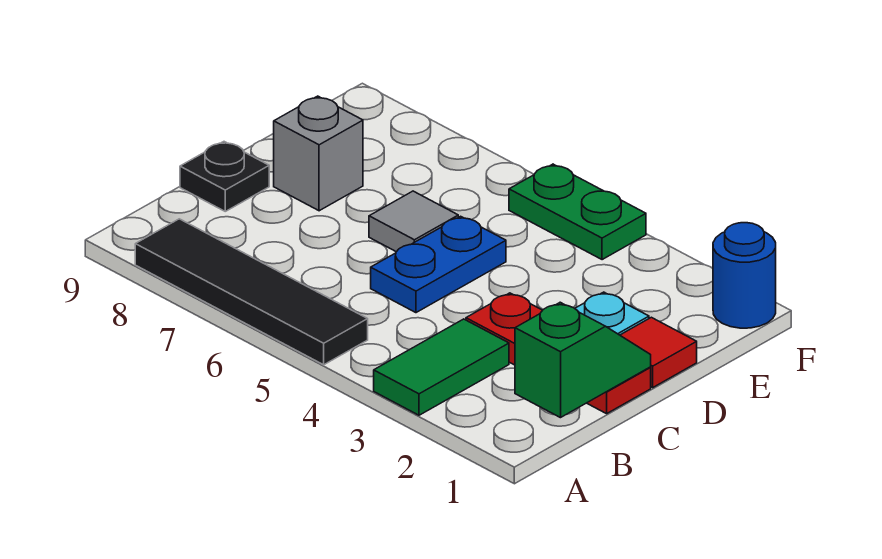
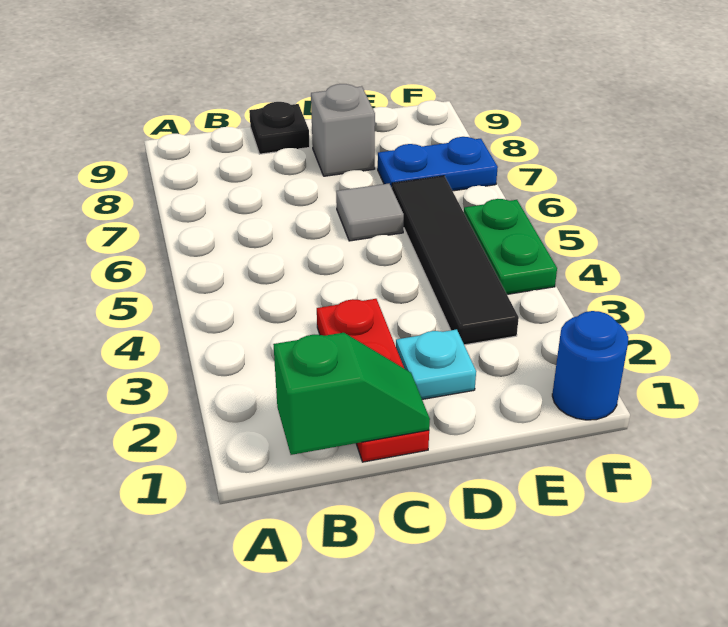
green tile A3:B3 level 1 -> none
black tile A5:A8 level 1 -> black tile E3:E6 level 1
blue plate C5:D5 level 1 -> blue plate E7:F7 level 1
red tile D1 level 1 -> none

